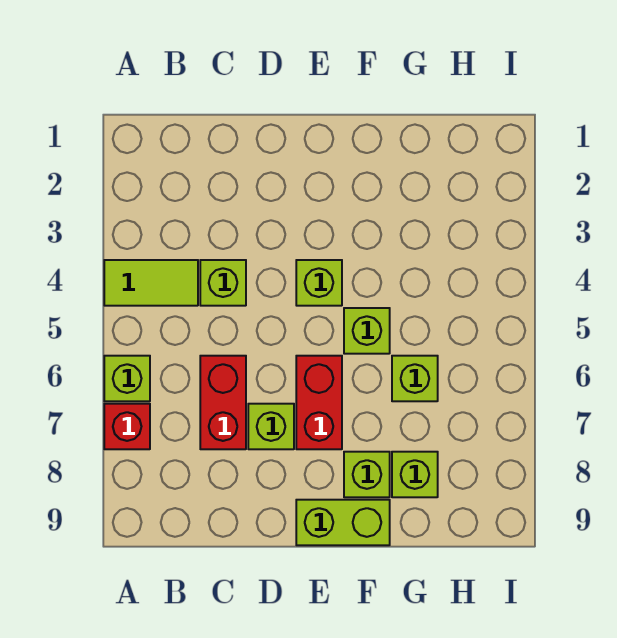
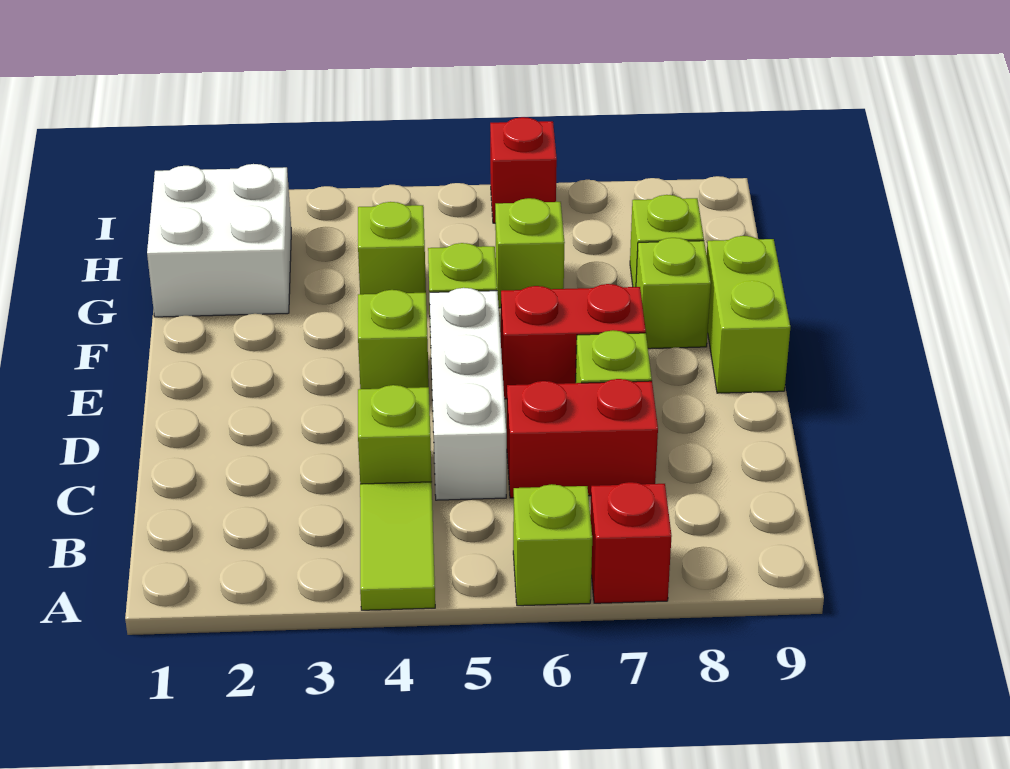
none -> white brick C5:E5 level 1
none -> white brick G1:H2 level 1
none -> lime brick G4 level 1
none -> red brick I6 level 1

